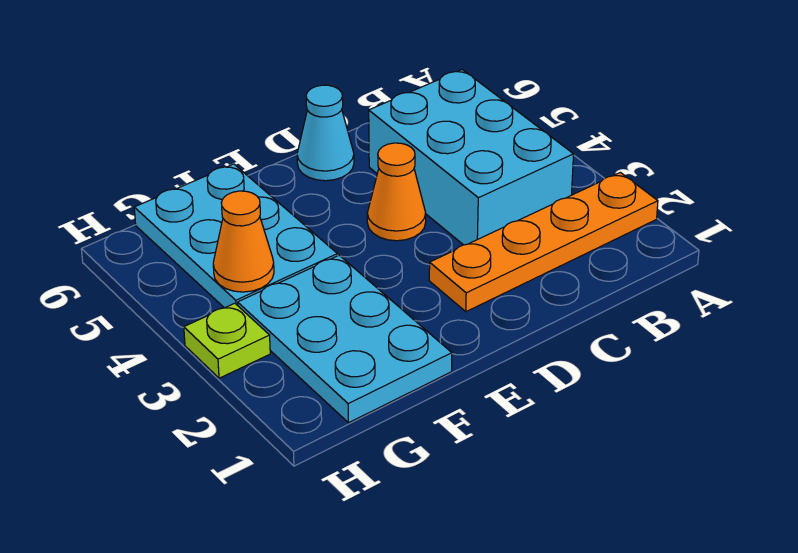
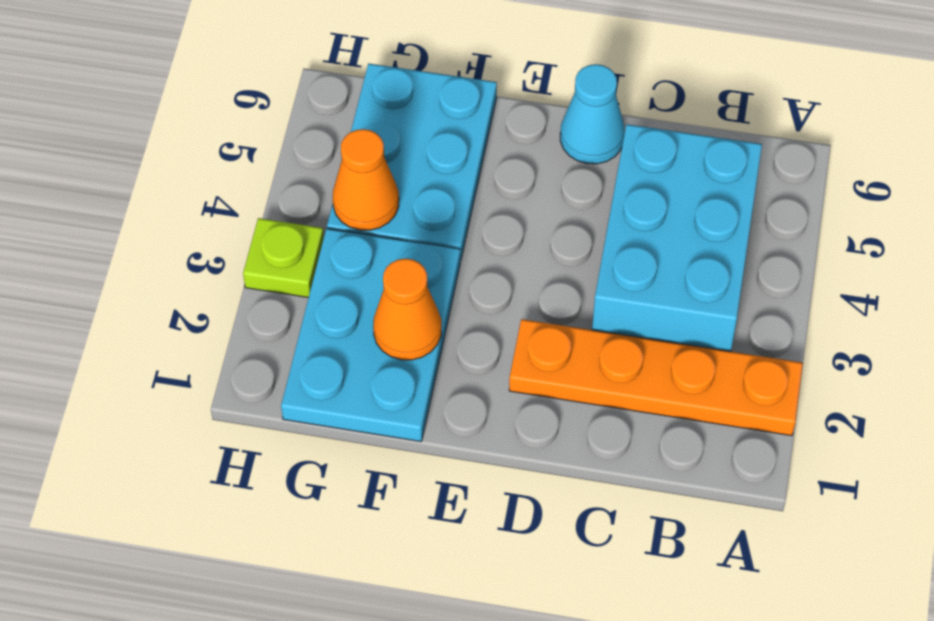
orange cone D4 level 1 -> orange cone F2 level 2

